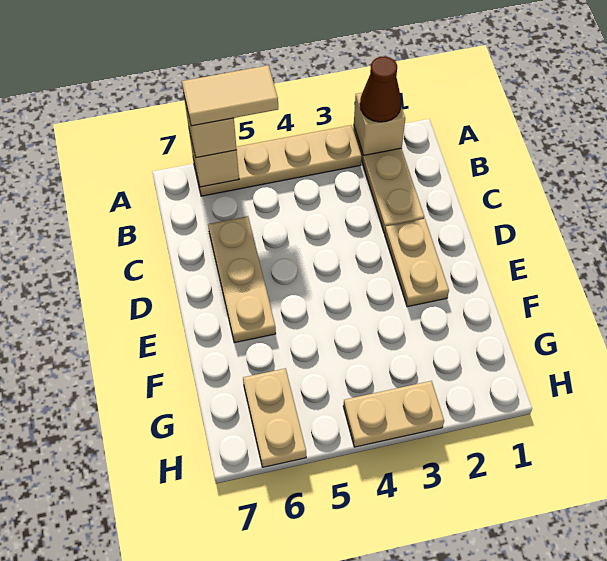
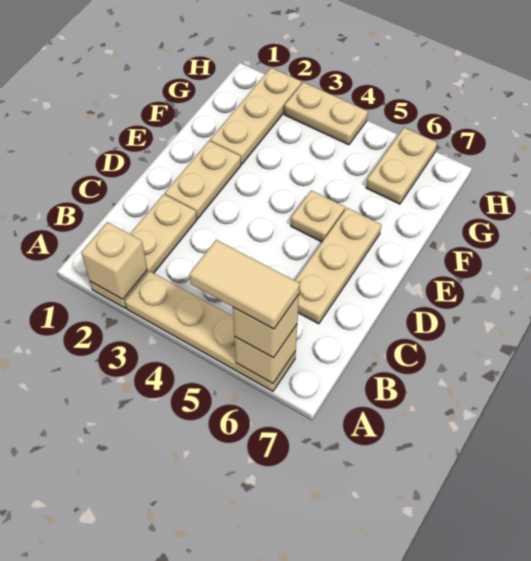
brown cone A2 level 3 -> none
none -> tan plate E5 level 1
none -> tan plate F2:H2 level 1

